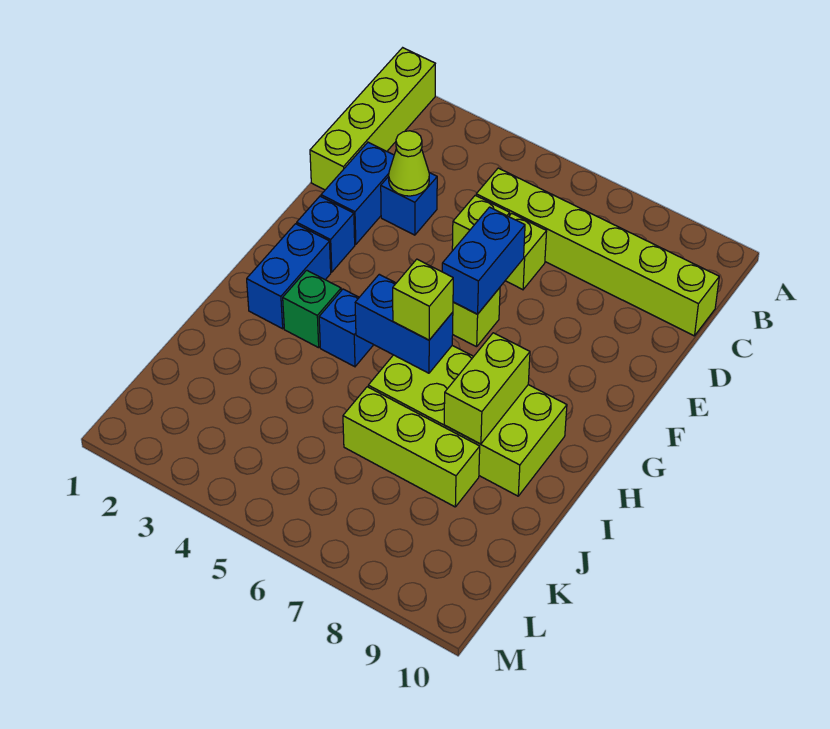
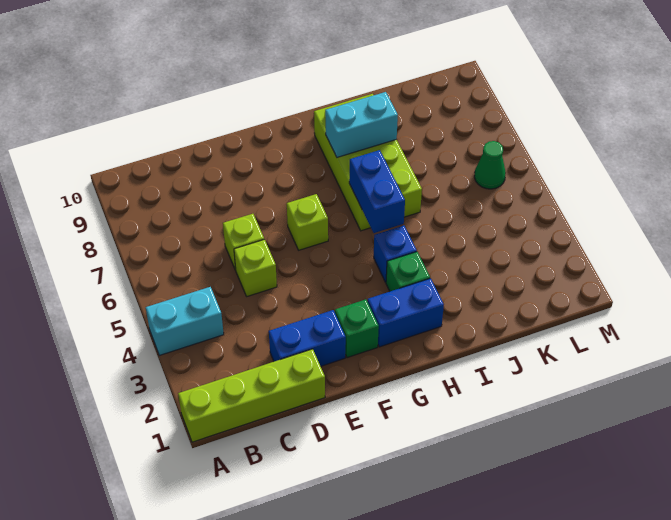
none -> cyan brick A4:B4 level 1
lime brick C5:C10 level 1 -> none
blue brick D3 level 1 -> none
lime cone D3 level 2 -> none
blue brick E6:F6 level 2 -> none
blue brick F2 level 1 -> green brick F2 level 1
lime brick H6 level 3 -> none
lime brick H8:I8 level 2 -> cyan brick H8:I8 level 2
lime brick J6:J8 level 1 -> none
none -> green cone L6 level 1

